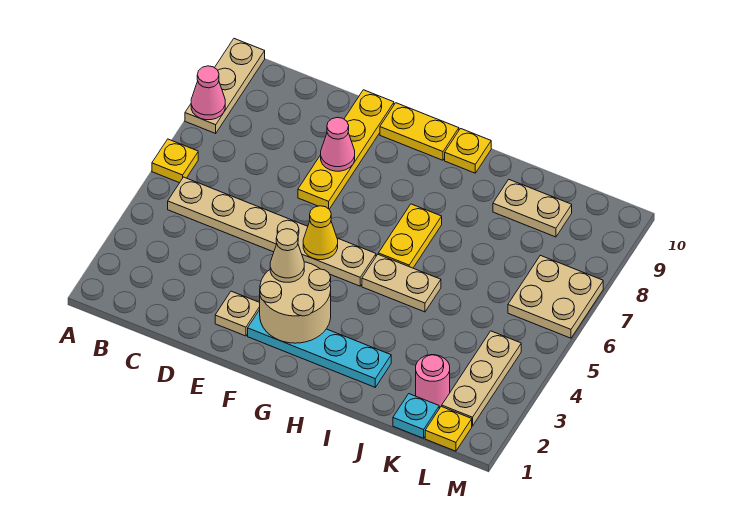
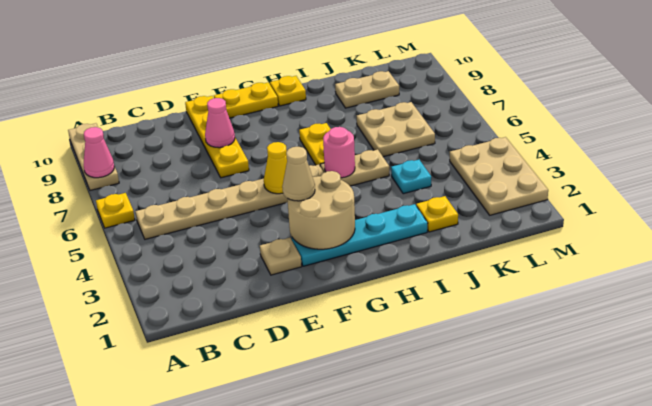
cyan plate K1 level 1 -> cyan plate J4 level 1
pink round brick K2 level 1 -> pink round brick H5 level 2
yellow plate L1 level 1 -> yellow plate J2 level 1
tan plate L2:L4 level 1 -> tan plate L2:M4 level 1
tan plate L6:M7 level 1 -> tan plate J6:K7 level 1

